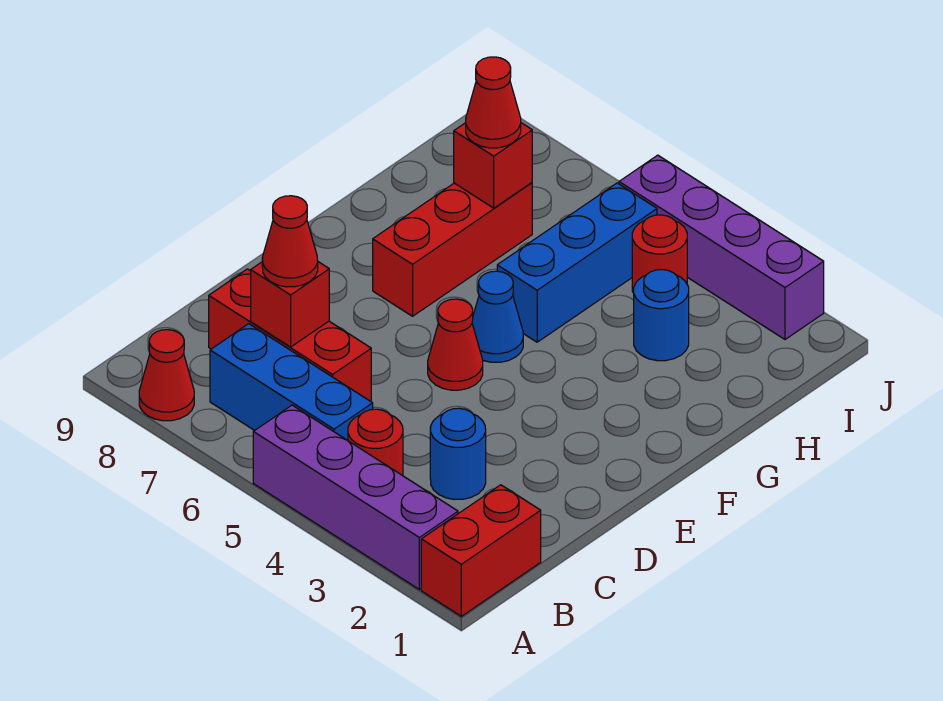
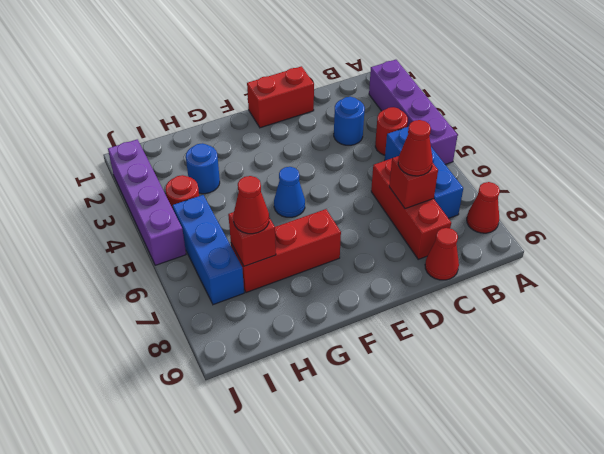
red brick A1:B1 level 1 -> red brick D1:E1 level 1
red cone E5 level 1 -> red cone C9 level 1
blue brick G5:I5 level 1 -> blue brick I5:I7 level 1

